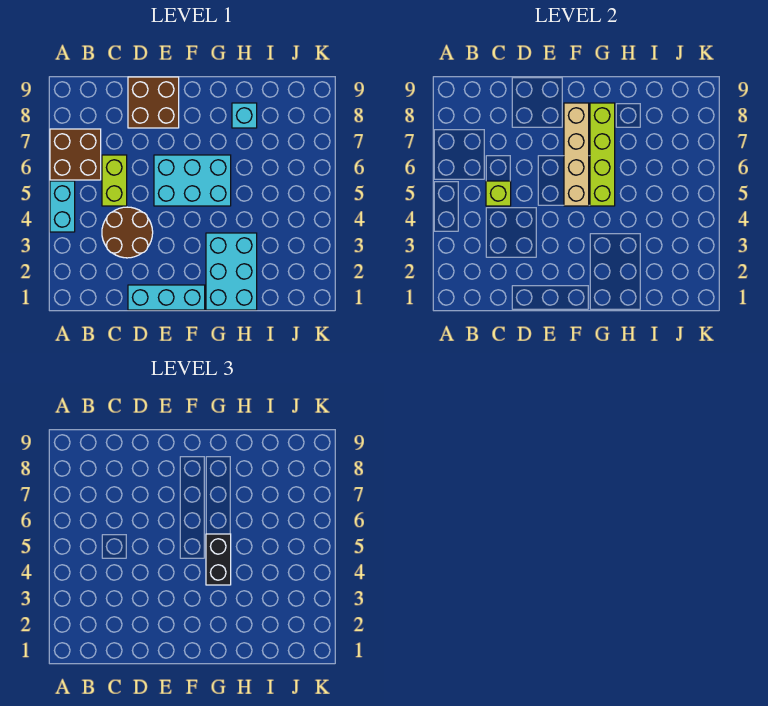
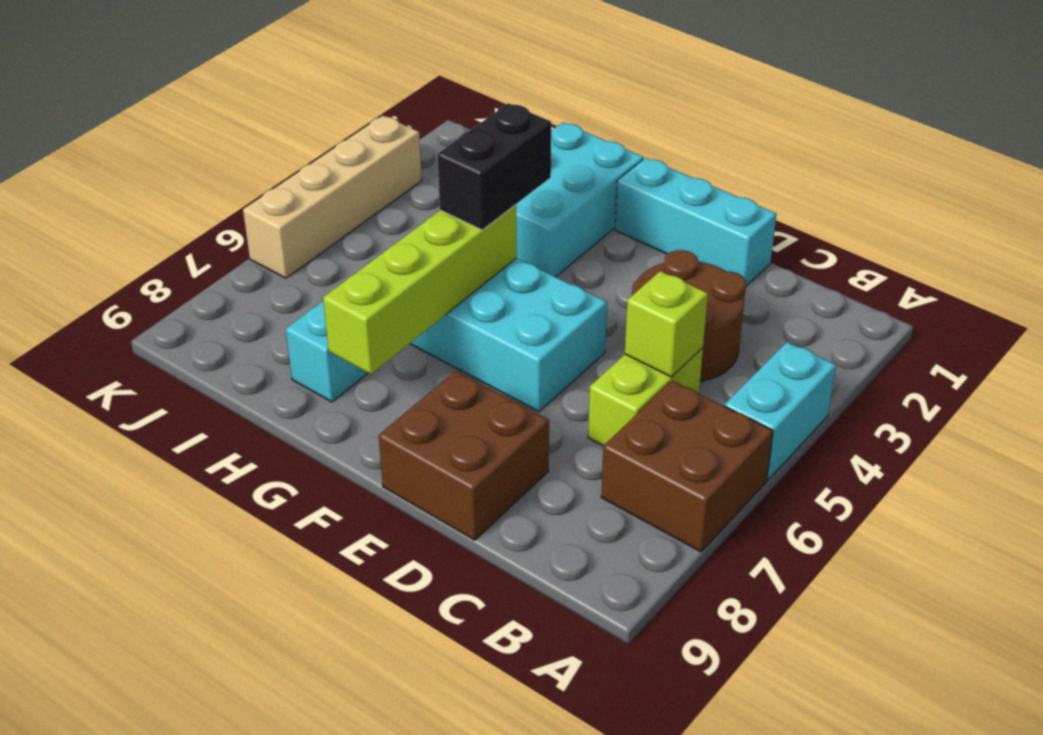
tan brick F5:F8 level 2 -> tan brick K3:K6 level 1

